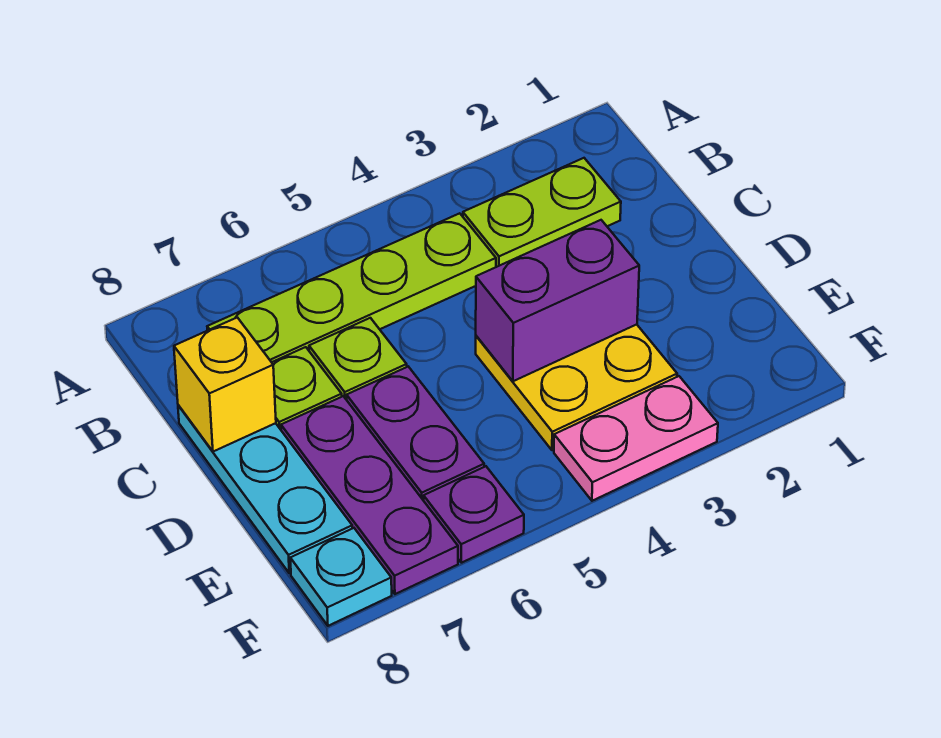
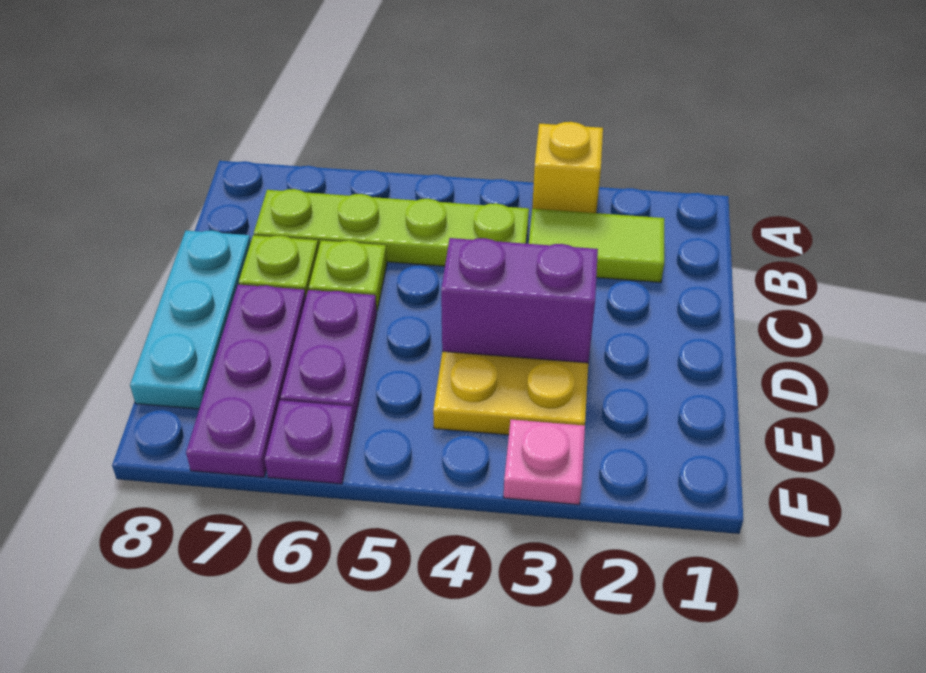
lime plate B2:B3 level 1 -> lime tile B2:B3 level 1
yellow brick C8 level 2 -> yellow brick A3 level 1
pink plate F3:F4 level 1 -> pink plate F3 level 1
cyan plate F8 level 1 -> none

